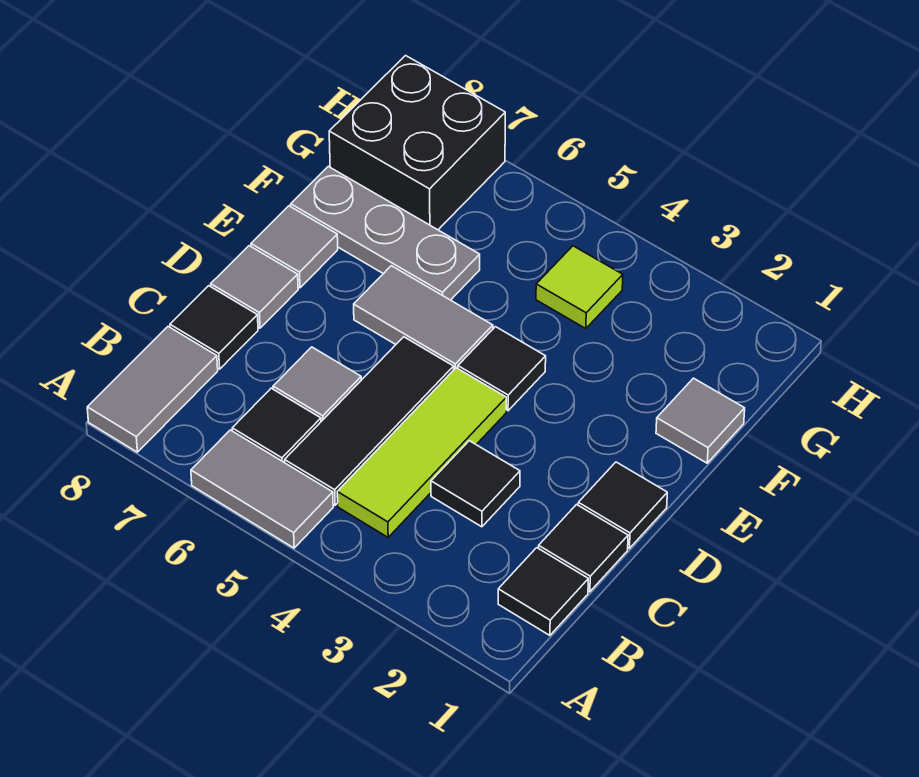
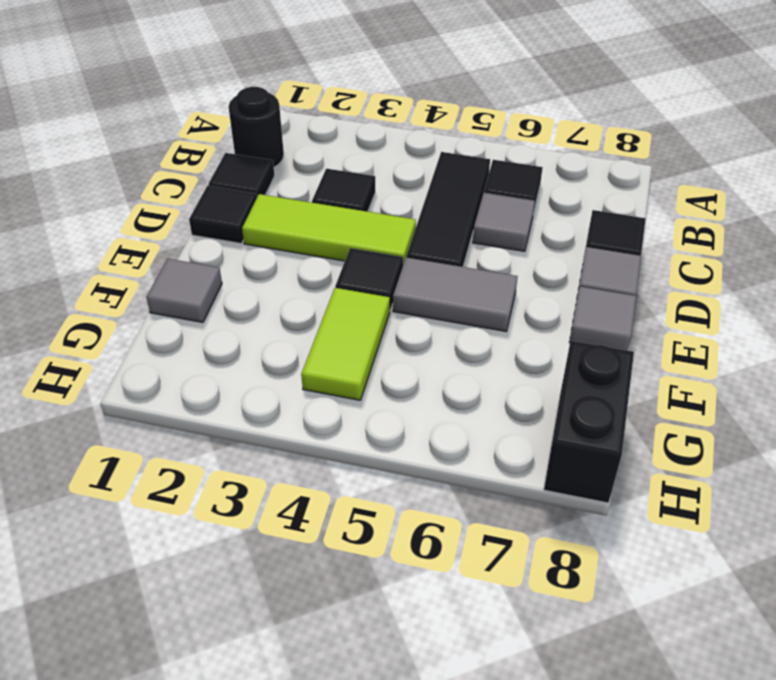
grey tile A5:A6 level 1 -> none
grey tile A8:B8 level 1 -> none
black tile B1 level 1 -> black round brick B1 level 1
lime tile B4:D4 level 1 -> lime tile D2:D4 level 1
grey plate F6:F8 level 1 -> none
lime tile G4 level 1 -> lime tile F4:G4 level 1
black brick G7:H8 level 1 -> black brick G8:H8 level 1

